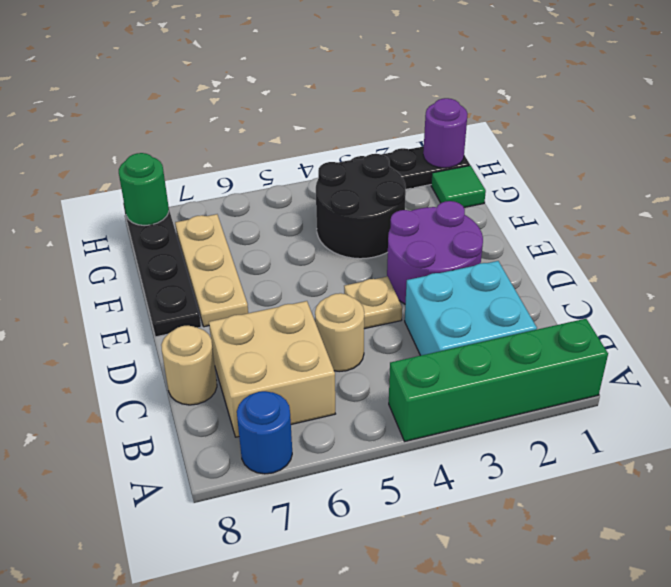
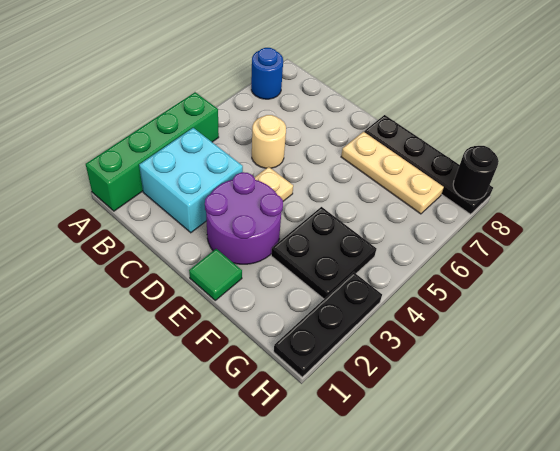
tan brick B6:C7 level 1 -> none
tan round brick C8 level 1 -> none
black round brick F3:G4 level 1 -> black plate F3:G4 level 1
green tile G1 level 1 -> green tile E1 level 1
purple round brick H1 level 2 -> none
green round brick H8 level 2 -> black round brick H8 level 2

